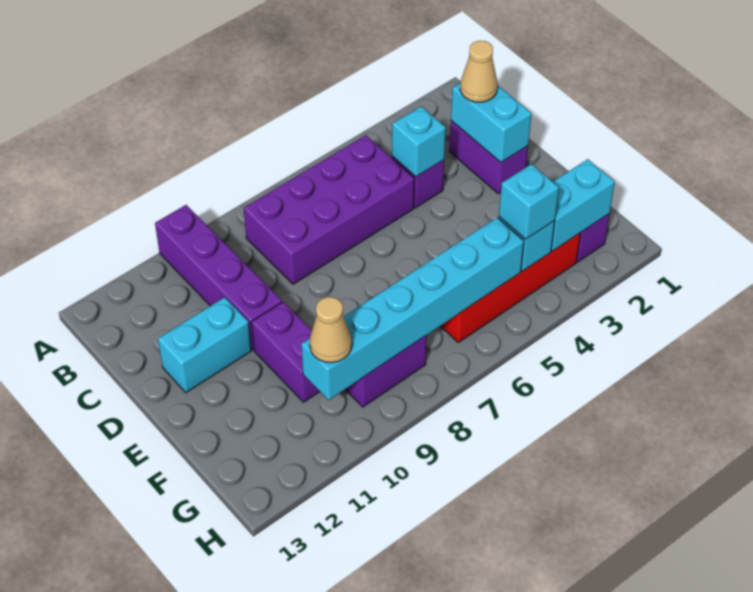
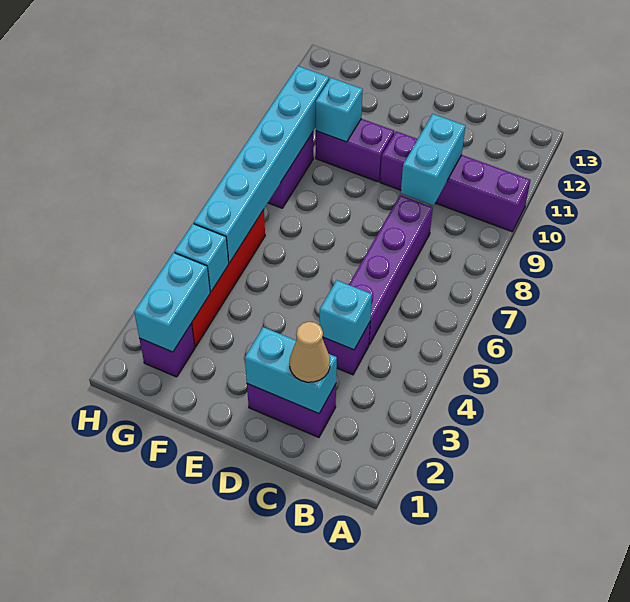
purple brick B5:C8 level 1 -> purple brick C5:C8 level 1
cyan brick D11:D12 level 1 -> cyan brick C9:C10 level 2
cyan brick G4 level 3 -> cyan brick F10 level 2
tan cone G10 level 3 -> none

